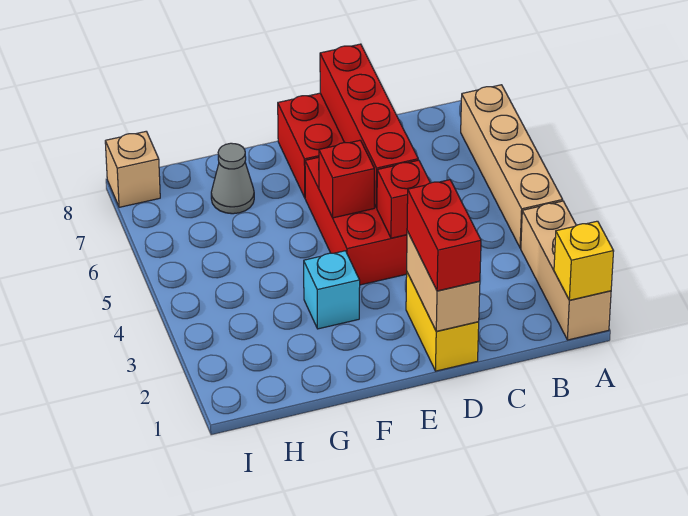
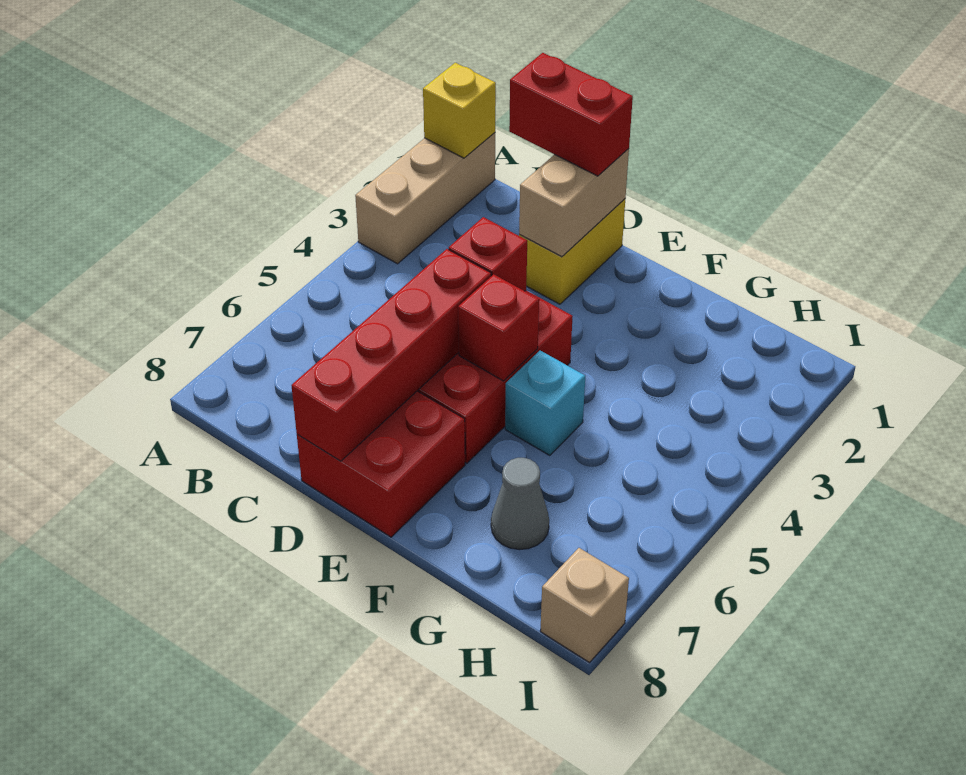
tan brick A4:A7 level 1 -> none
red brick D1:D2 level 3 -> red brick C1:D1 level 3
cyan brick F3 level 1 -> cyan brick F5 level 1

